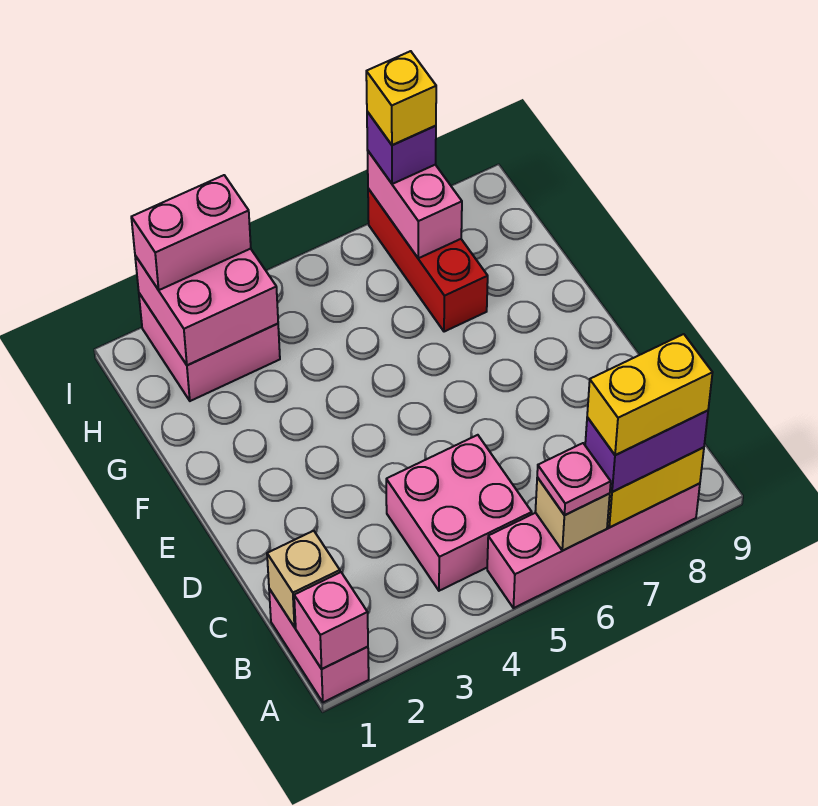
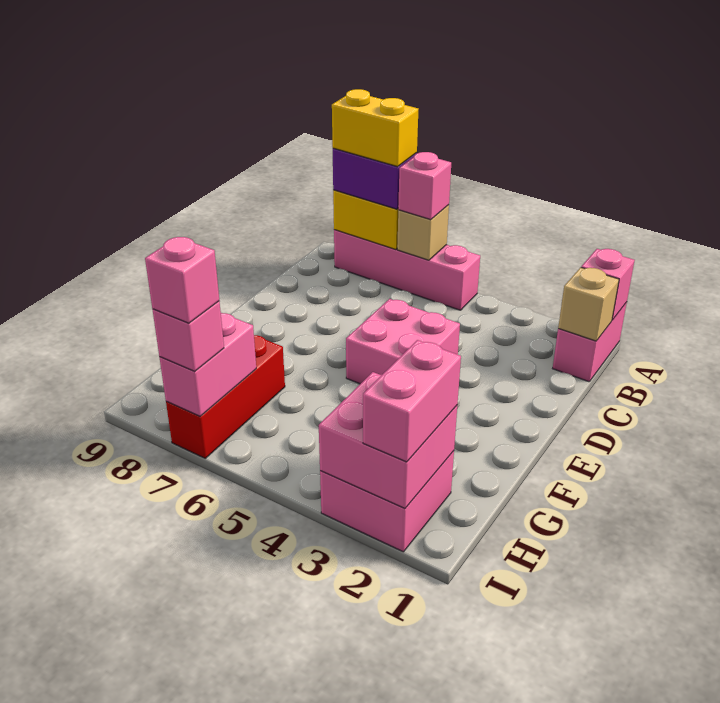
pink plate A6 level 3 -> pink brick A6 level 3
pink brick B4:C5 level 1 -> pink brick D4:E5 level 1
pink brick I2:I3 level 3 -> pink brick H2:I2 level 3
purple brick I7 level 3 -> pink brick I7 level 3
yellow brick I7 level 4 -> pink brick I7 level 4

